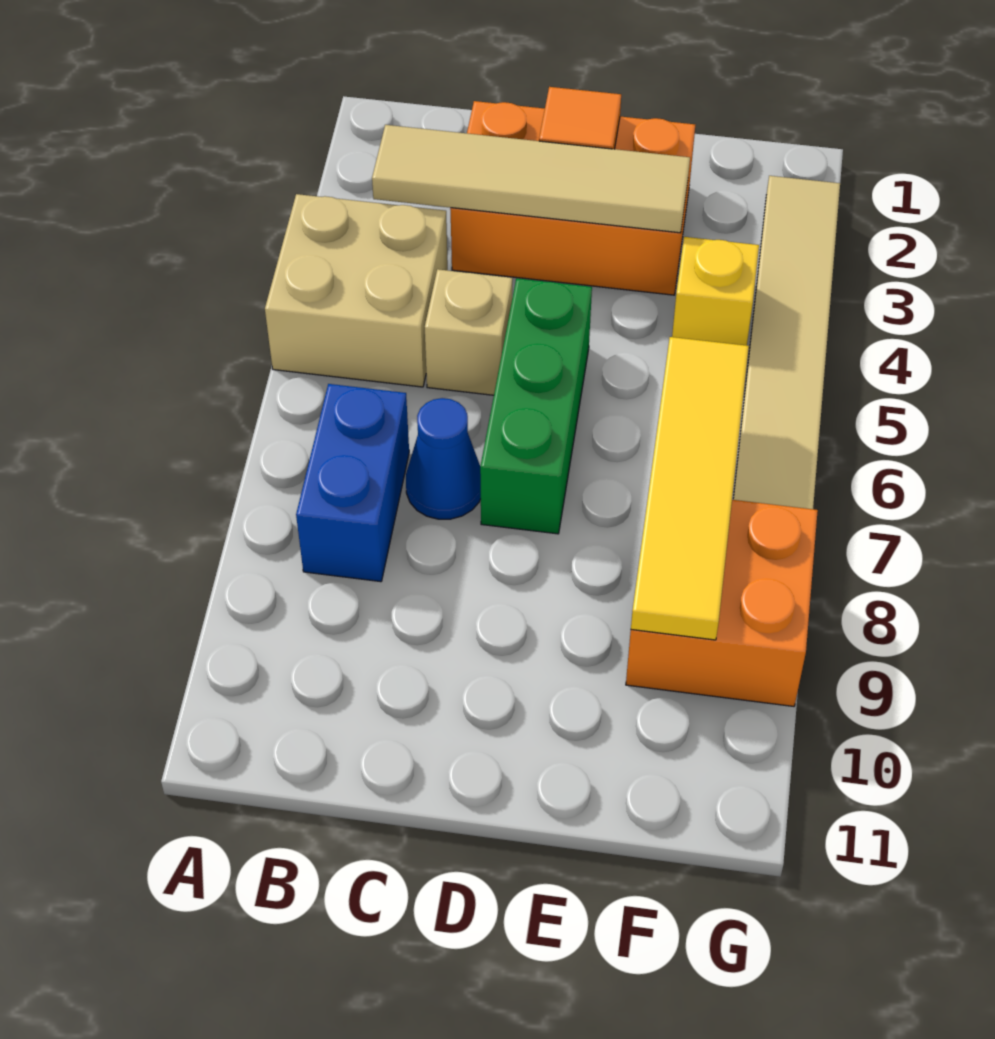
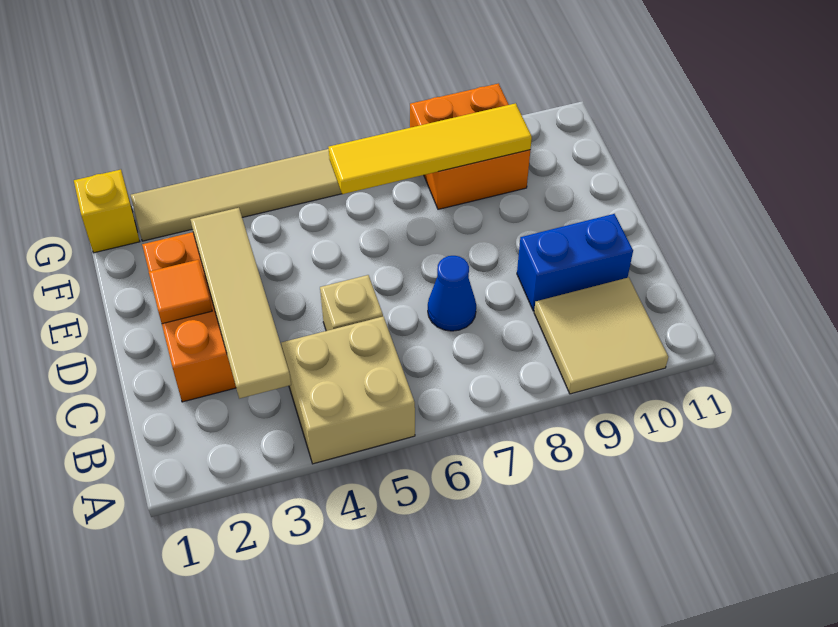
none -> tan tile A9:B10 level 1
blue brick B7:B8 level 1 -> blue brick C9:C10 level 1
green brick D5:D7 level 1 -> none
yellow brick F4 level 1 -> yellow brick G1 level 1

